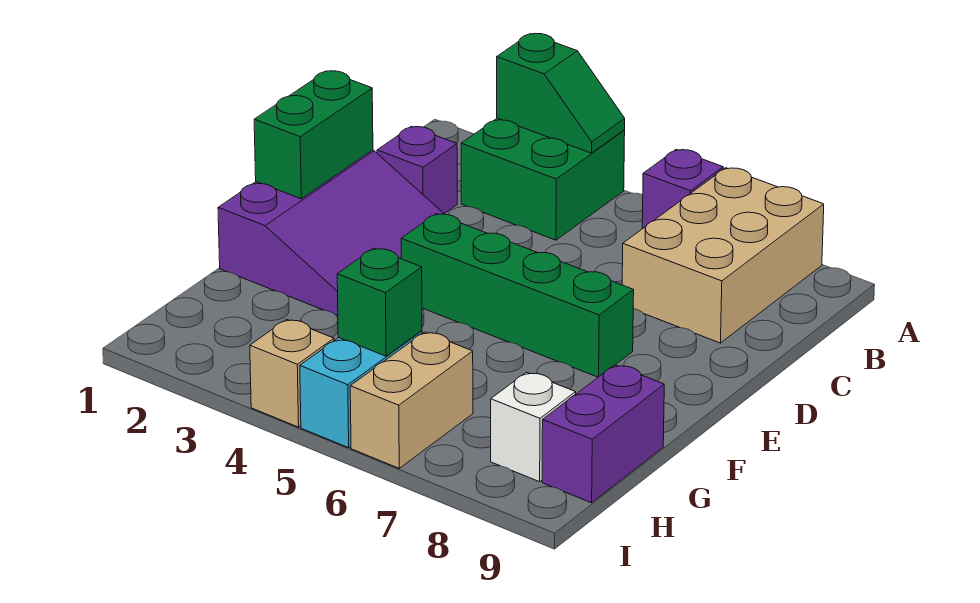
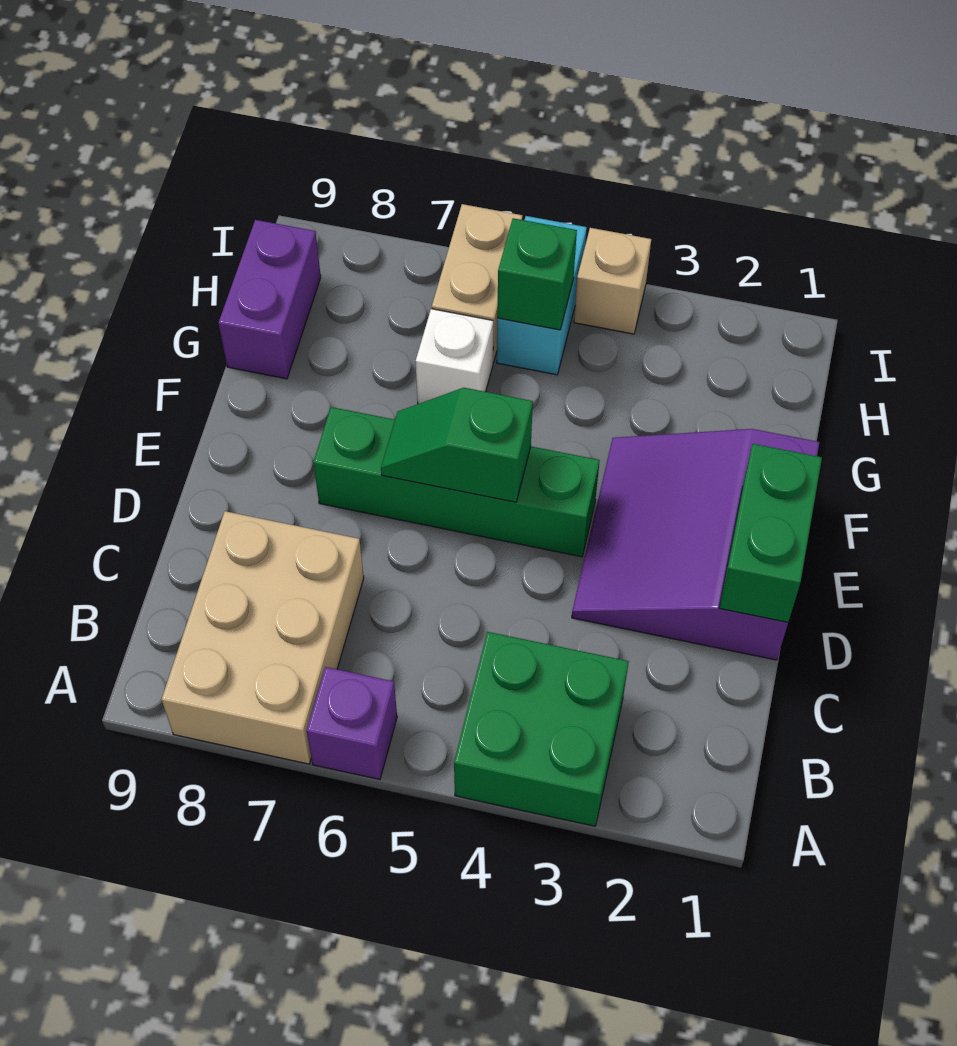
green slope A3:A4 level 2 top 3 -> green slope E5:E6 level 2 top 5
purple brick C2 level 1 -> none
white brick H8 level 1 -> white brick G6 level 1

